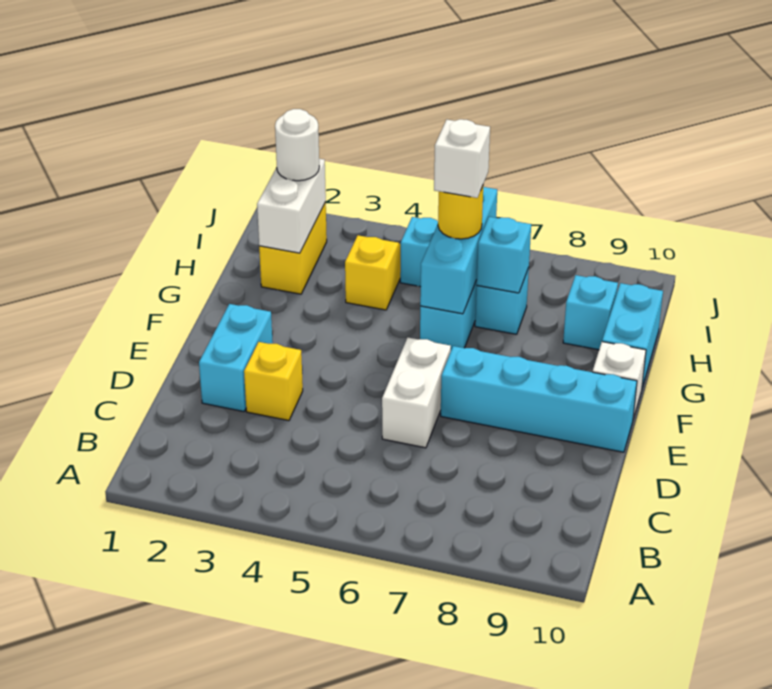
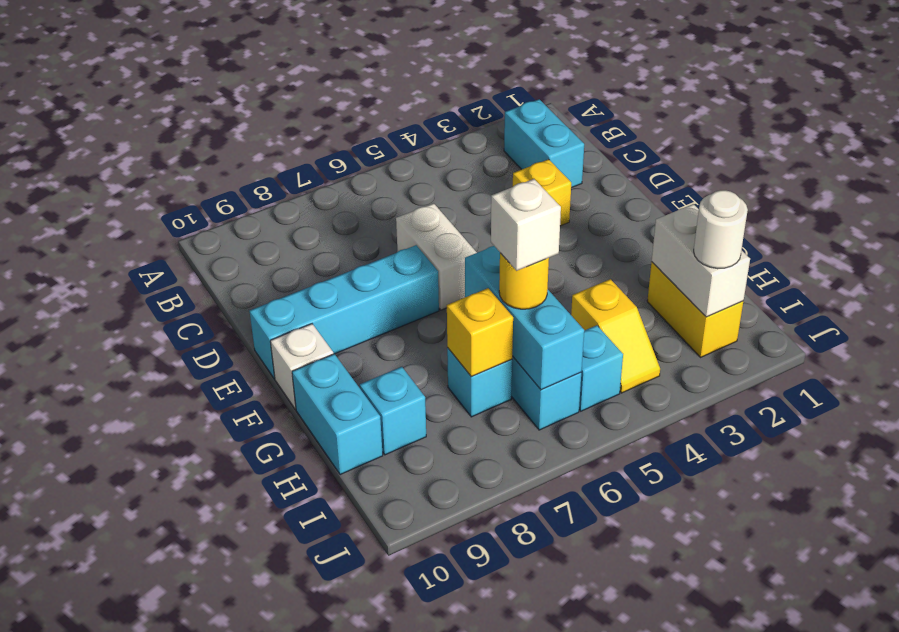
cyan brick D2:E2 level 1 -> cyan brick B2:C2 level 1
cyan brick H7 level 2 -> yellow brick H7 level 2

